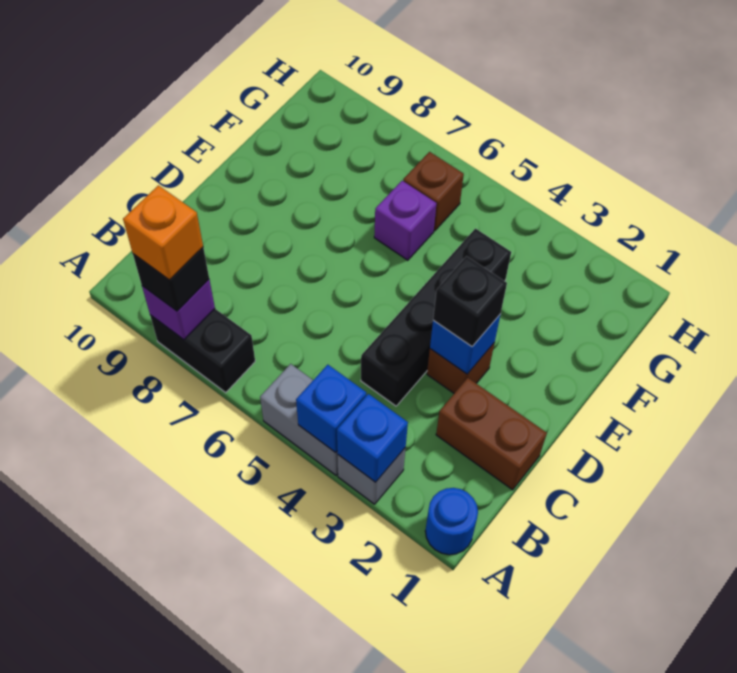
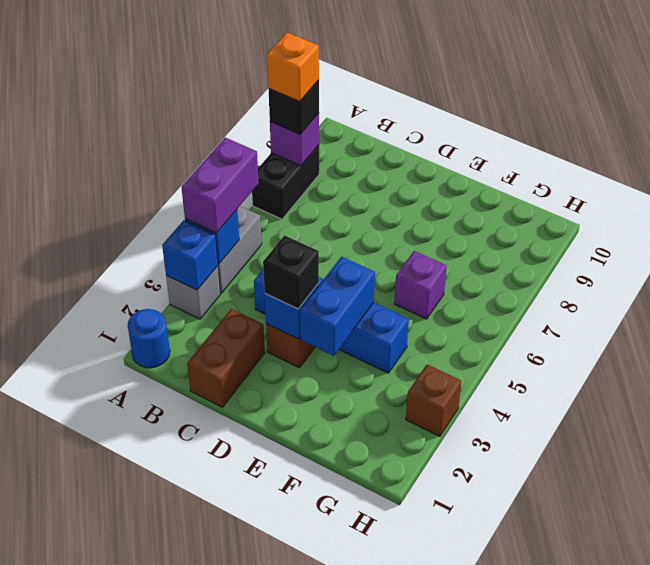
none -> purple brick A4:A5 level 3
black brick C4:F4 level 1 -> blue brick C4:F4 level 1
none -> blue brick E3:E4 level 2
brown brick G6 level 1 -> brown brick H3 level 1

